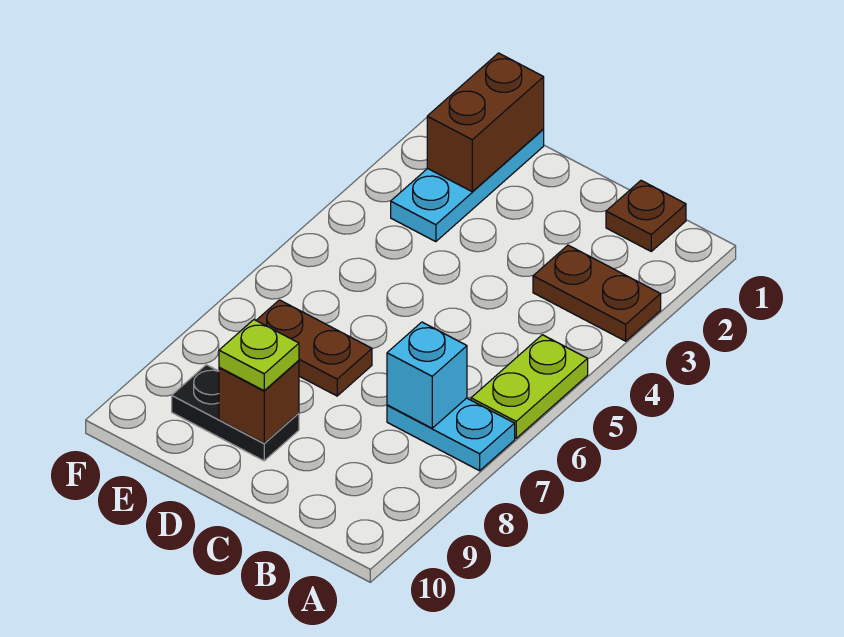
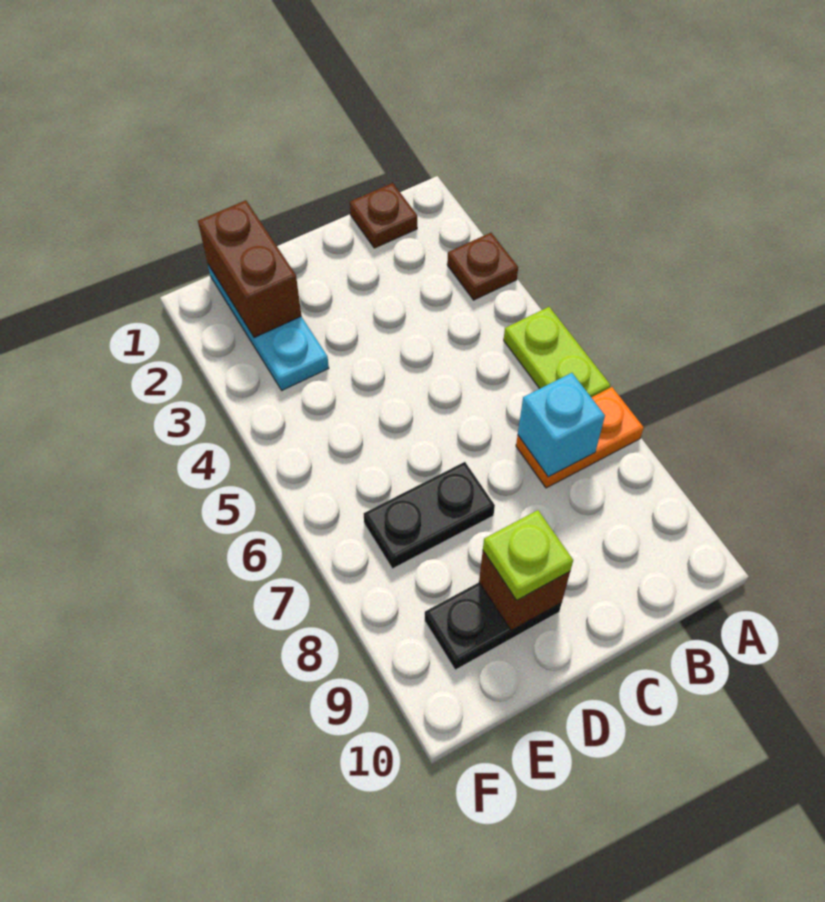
brown plate A3:B3 level 1 -> brown plate A3 level 1
cyan plate A7:B7 level 1 -> orange plate A7:B7 level 1
brown plate D7:E7 level 1 -> black plate D7:E7 level 1

